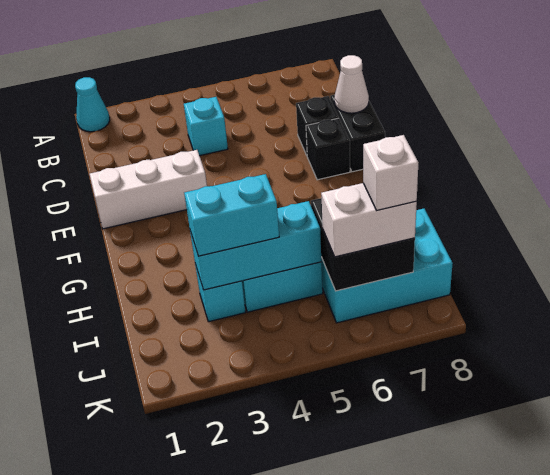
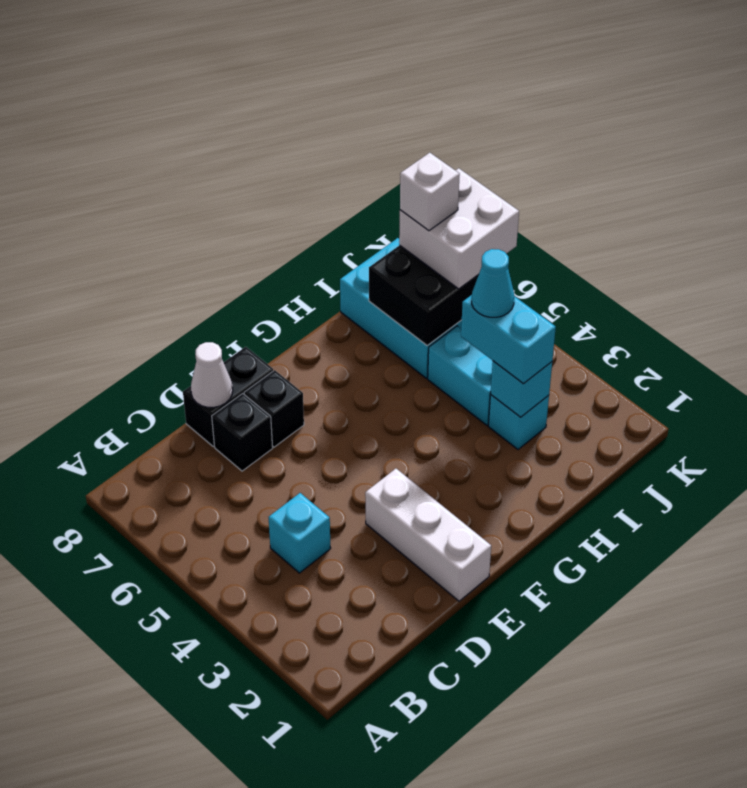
cyan cone A1 level 1 -> cyan cone I4 level 4
cyan brick I3:I5 level 2 -> cyan brick I3 level 2
white brick J6:J7 level 3 -> white brick J6:K7 level 3

